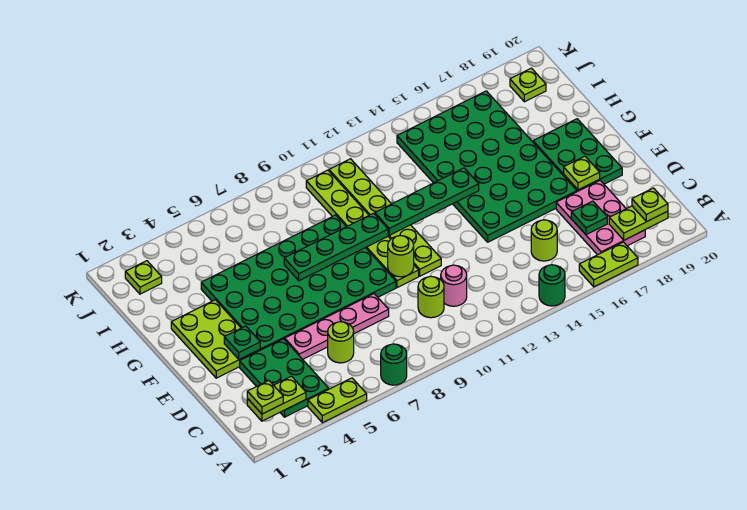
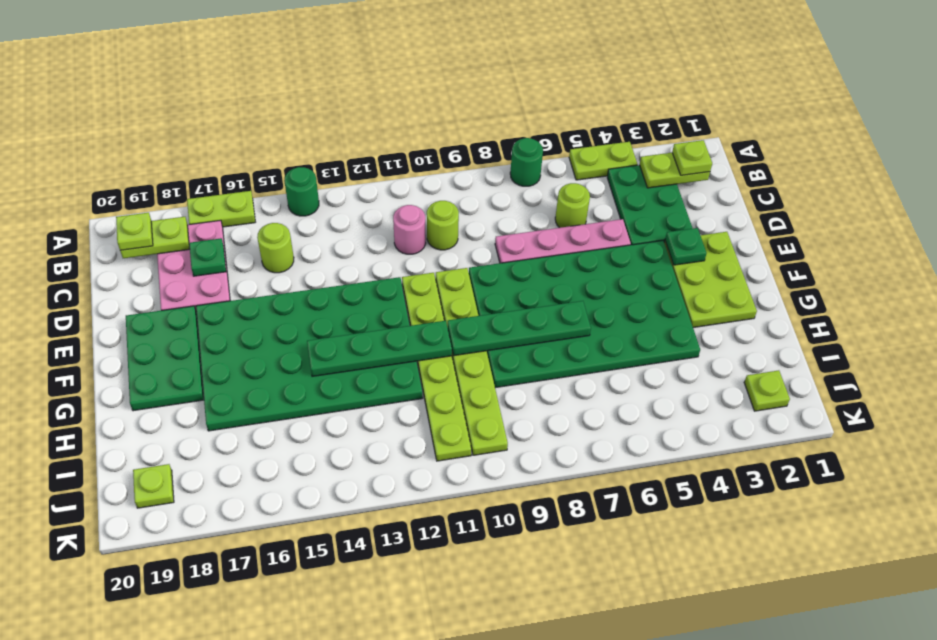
lime round brick E10 level 2 -> none
green plate E14:J17 level 1 -> green plate E12:H17 level 1
lime plate E18 level 2 -> none

